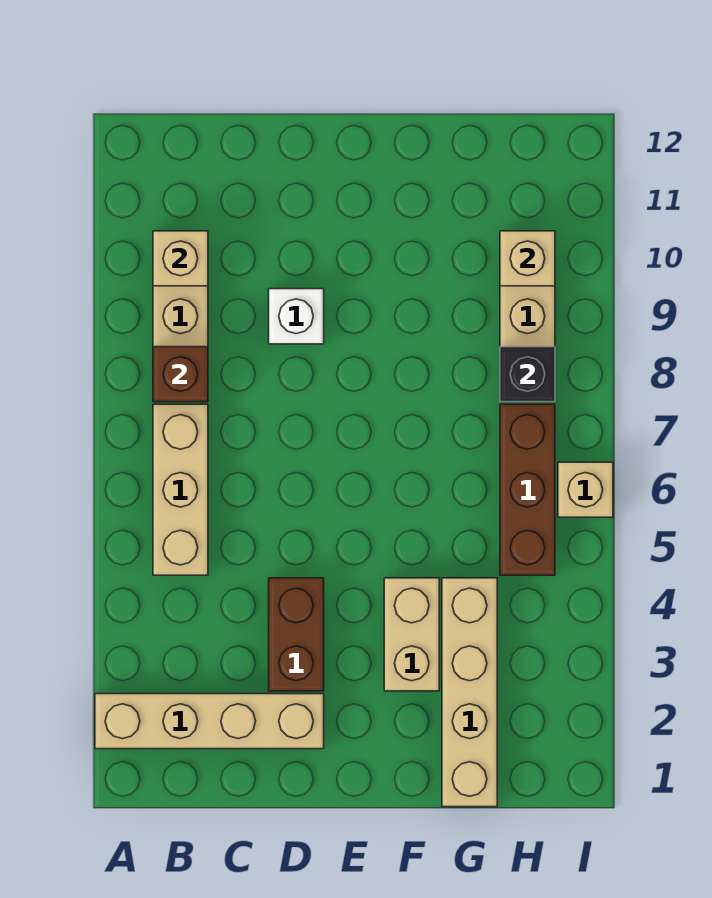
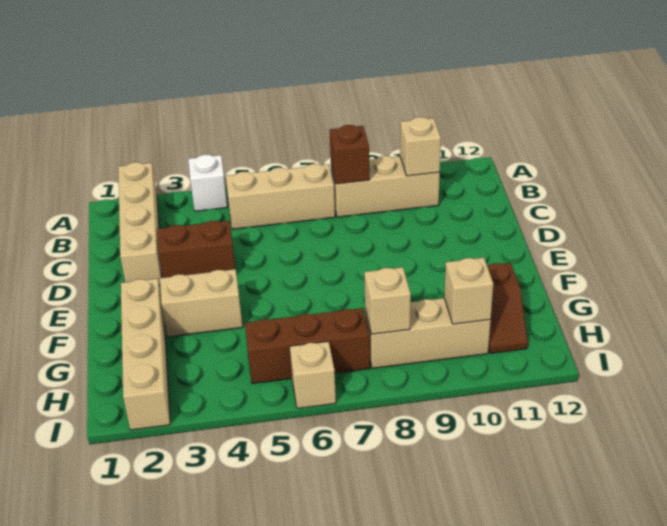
white brick D9 level 1 -> white brick A4 level 1
tan brick G1:G4 level 1 -> tan brick F2:I2 level 1
none -> brown slope G11:H11 level 1 top G
black brick H8 level 2 -> tan brick H8 level 2

